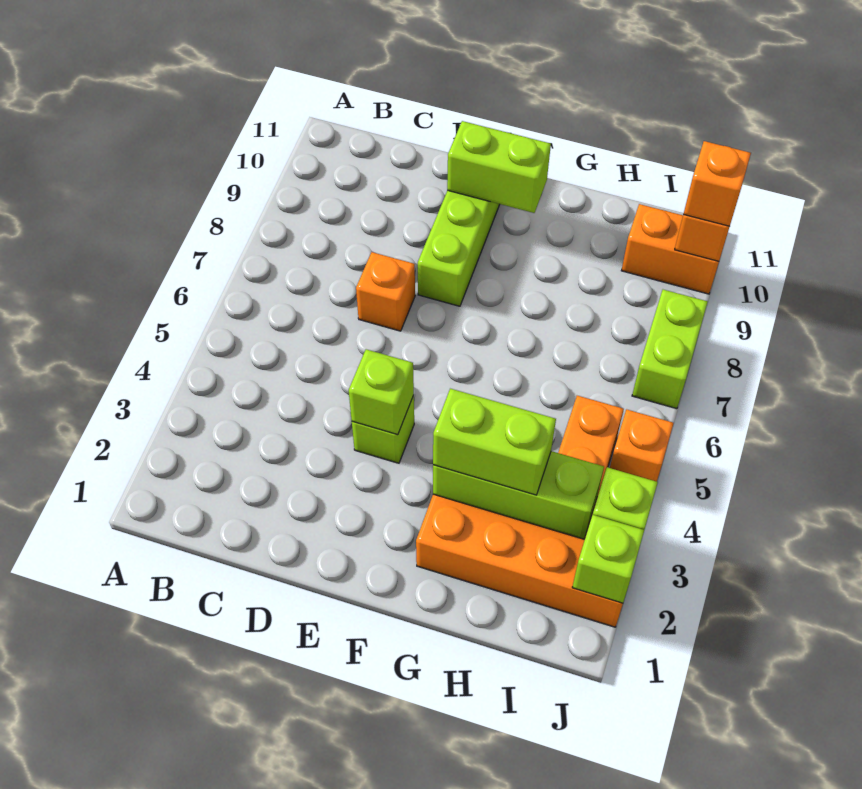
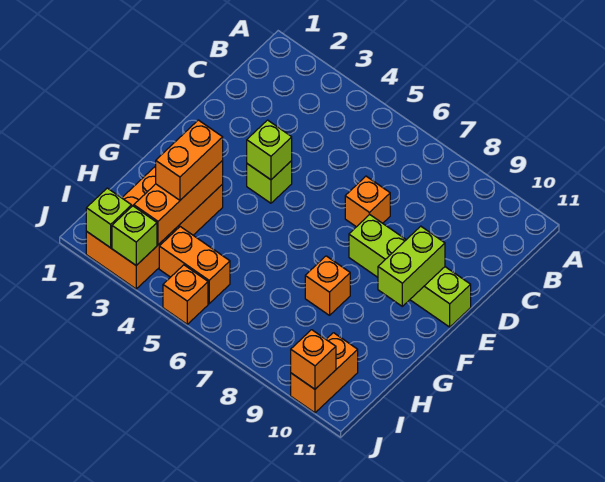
lime brick G3:I3 level 2 -> orange brick G3:I3 level 2
lime brick G3:H3 level 3 -> orange brick G3:H3 level 3
lime brick J7:J8 level 1 -> none
orange brick J10 level 3 -> orange brick G8 level 1

